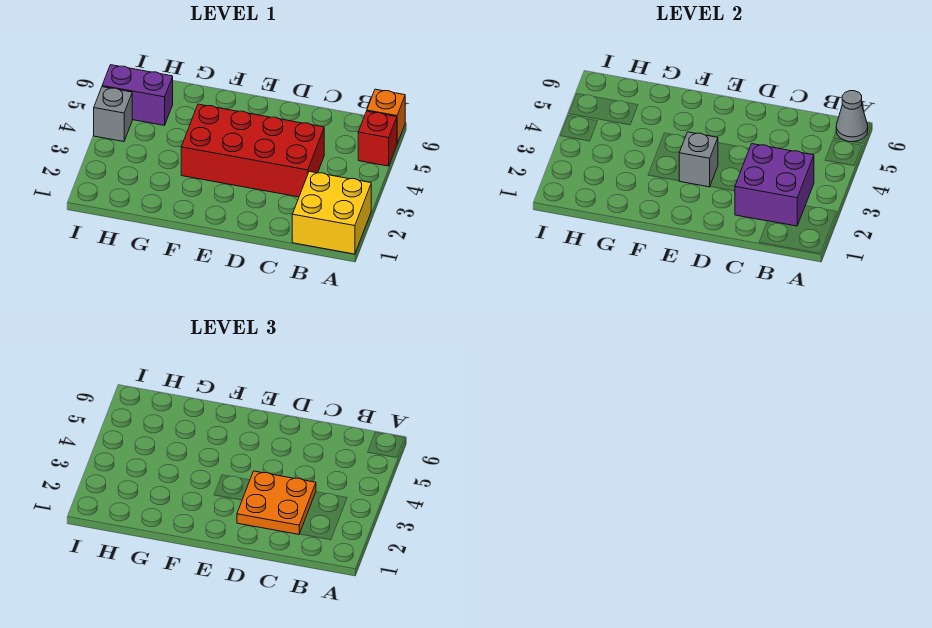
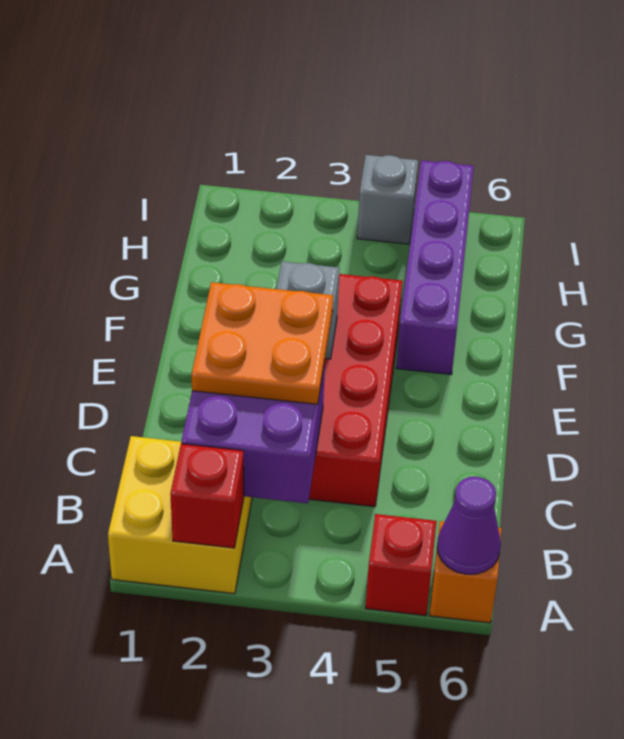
none -> red brick A2 level 2
grey cone A6 level 2 -> purple cone A6 level 2
purple brick H5:I5 level 1 -> purple brick F5:I5 level 1

